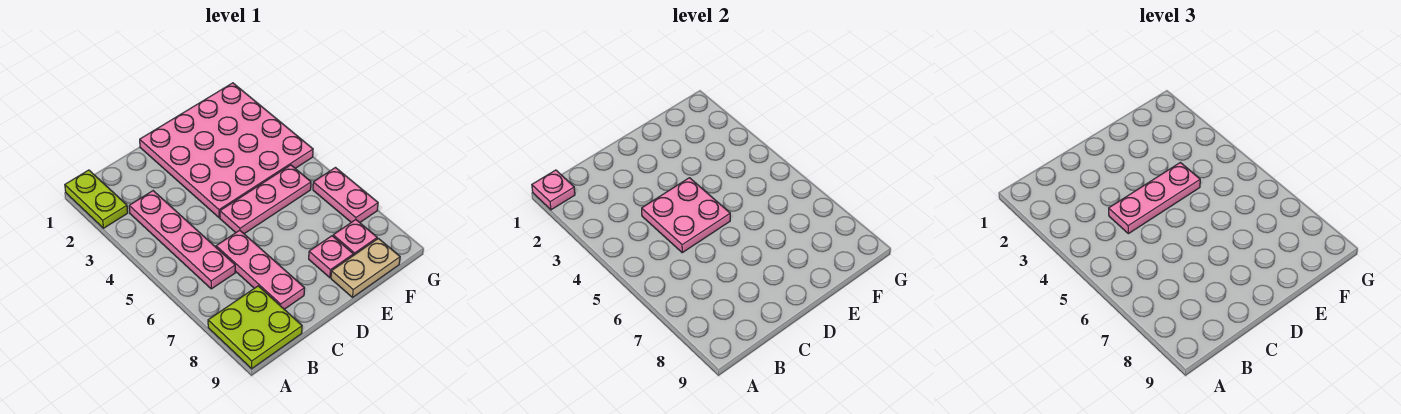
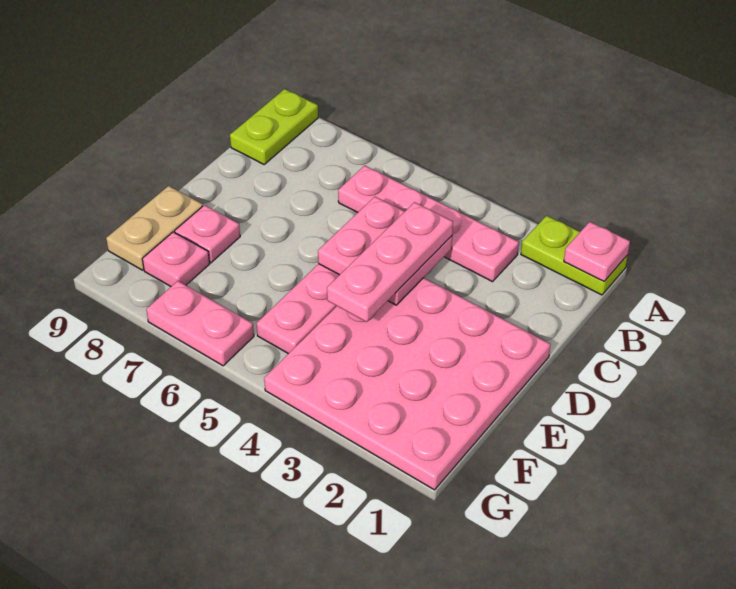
lime plate A8:B9 level 1 -> lime plate A9:B9 level 1
pink plate C6:C8 level 1 -> none

